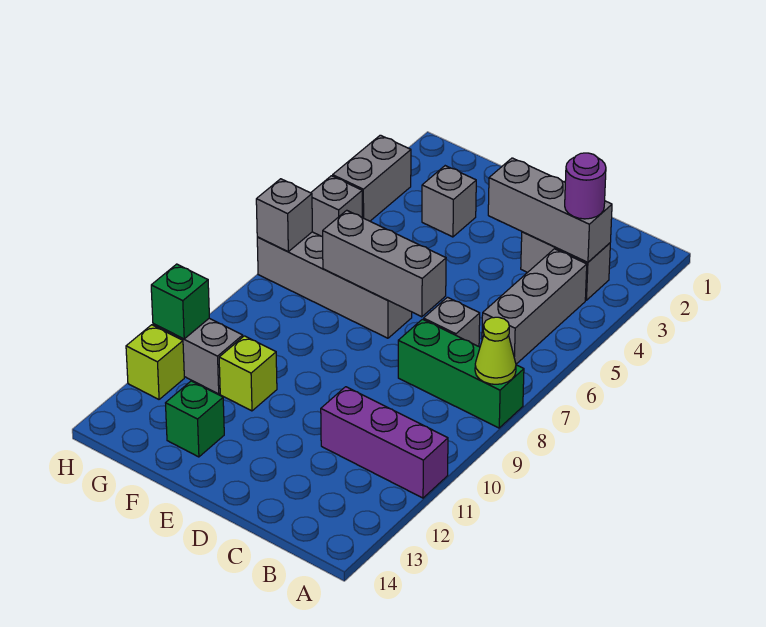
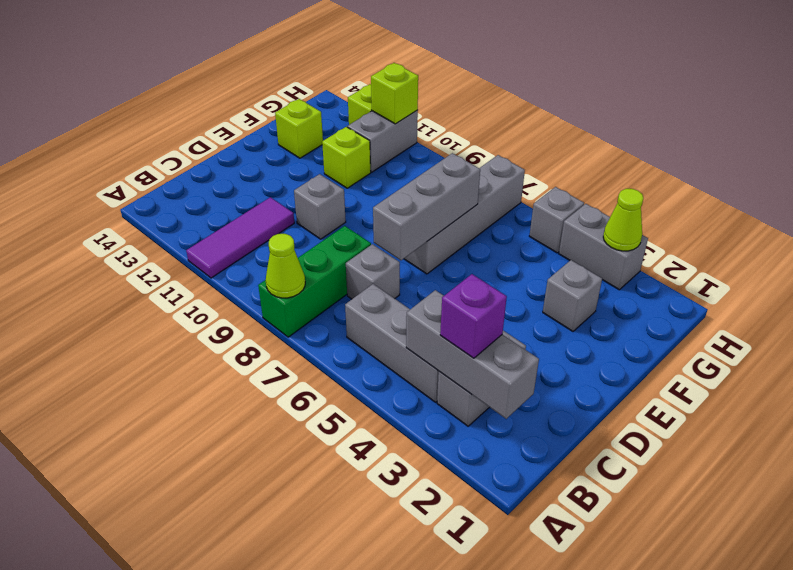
purple brick A11:C11 level 1 -> purple tile A11:C11 level 1
grey brick B3:D3 level 2 -> grey brick B2:B4 level 2
purple round brick B3 level 3 -> purple brick B3 level 3
green brick F13 level 1 -> lime brick F13 level 1
none -> lime cone H3 level 2
grey brick H7 level 2 -> grey brick D10 level 1
green brick H11 level 2 -> lime brick H11 level 2

